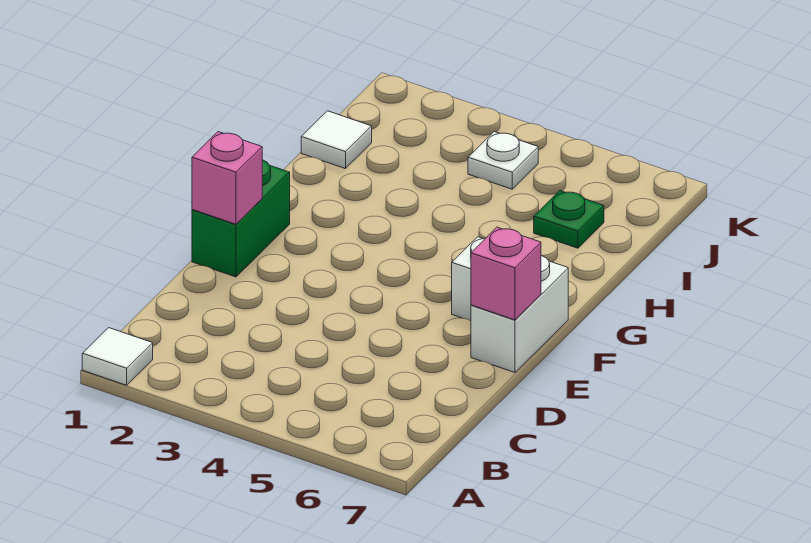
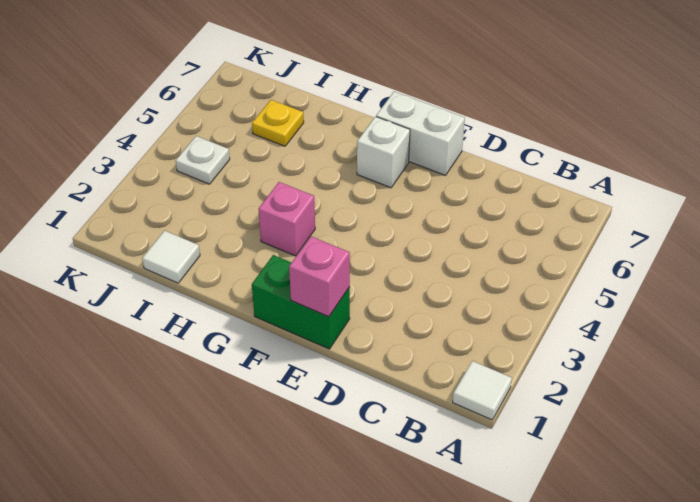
pink brick E7 level 2 -> pink brick G3 level 1
green plate I6 level 1 -> yellow plate I6 level 1

